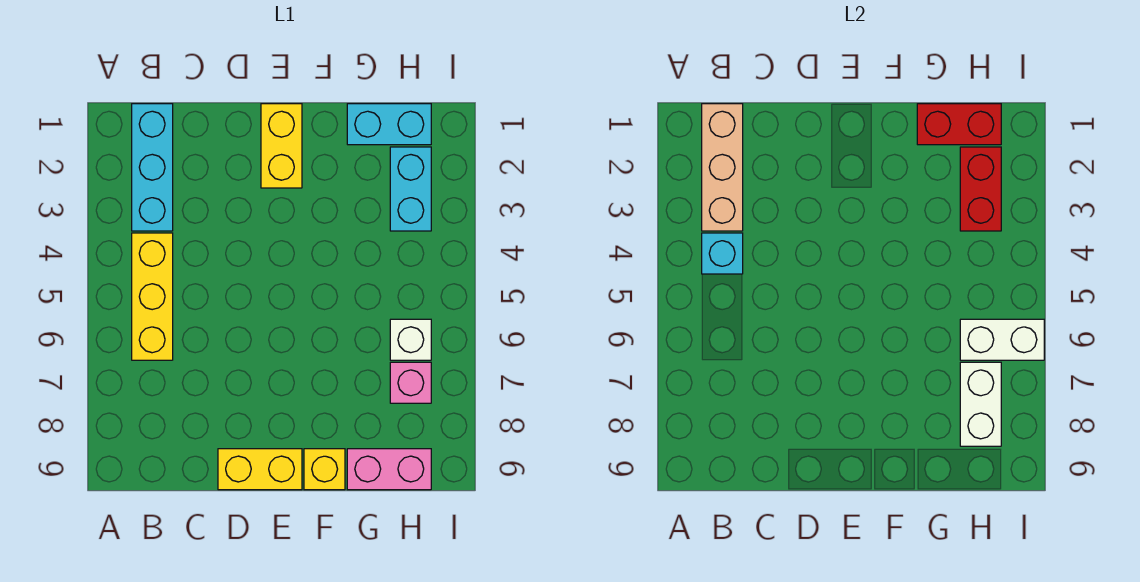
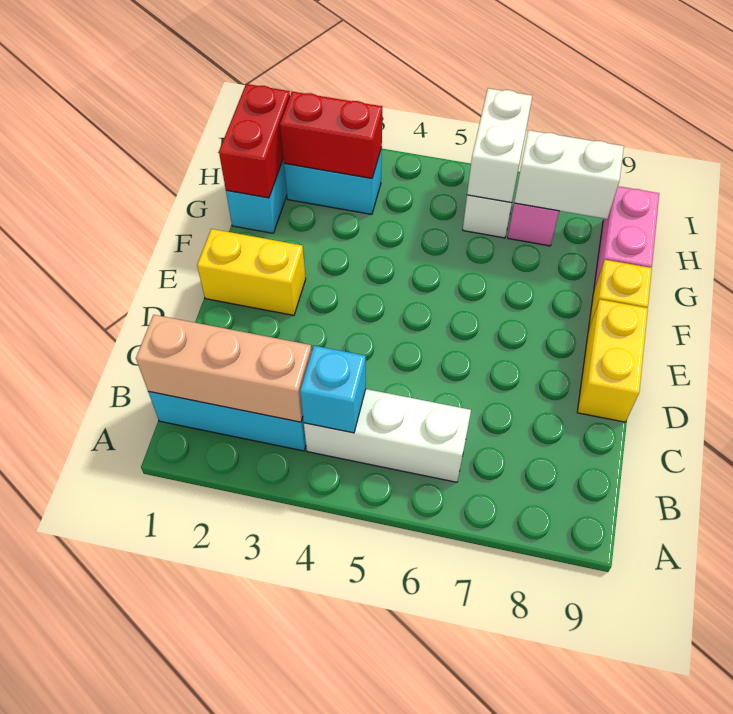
yellow brick B4:B6 level 1 -> white brick B4:B6 level 1

